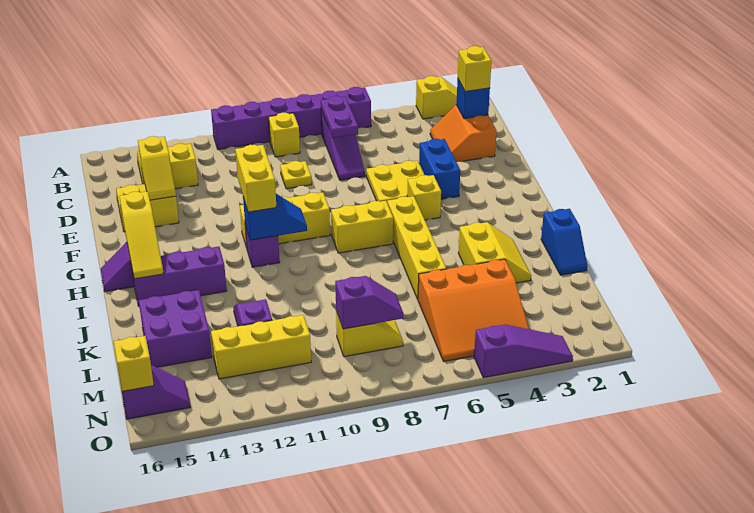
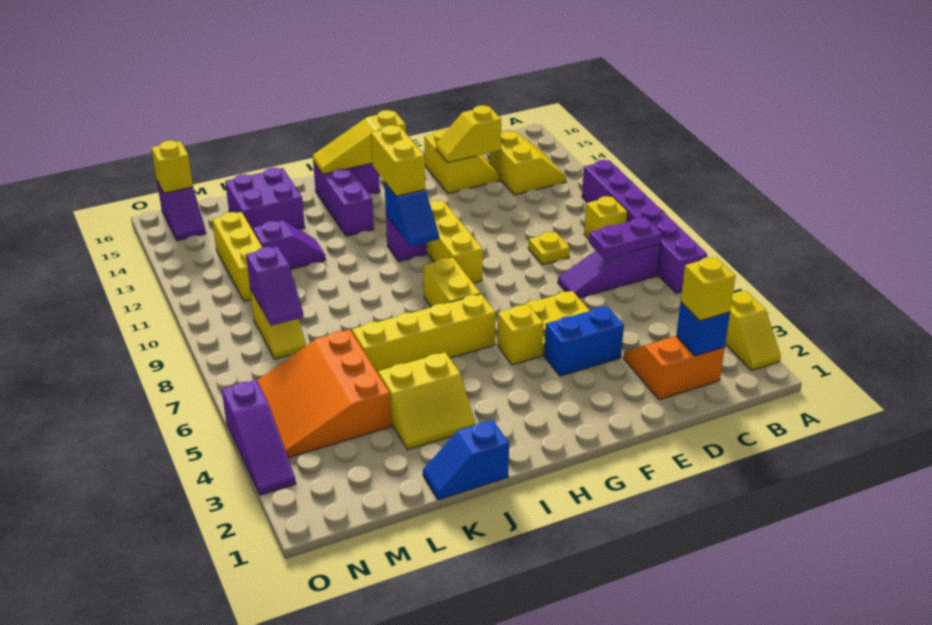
yellow brick G11:H11 level 3 -> yellow brick H11:H12 level 3

